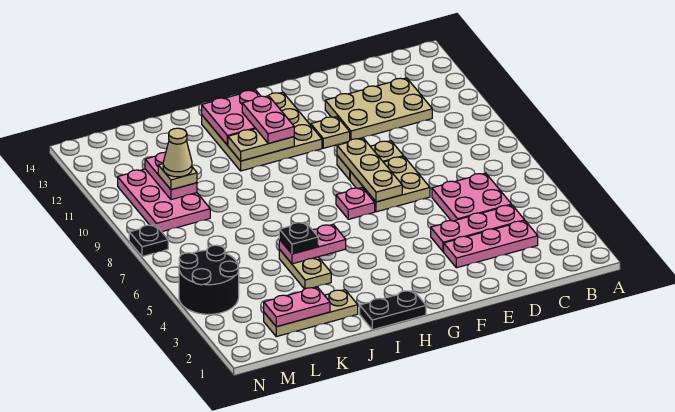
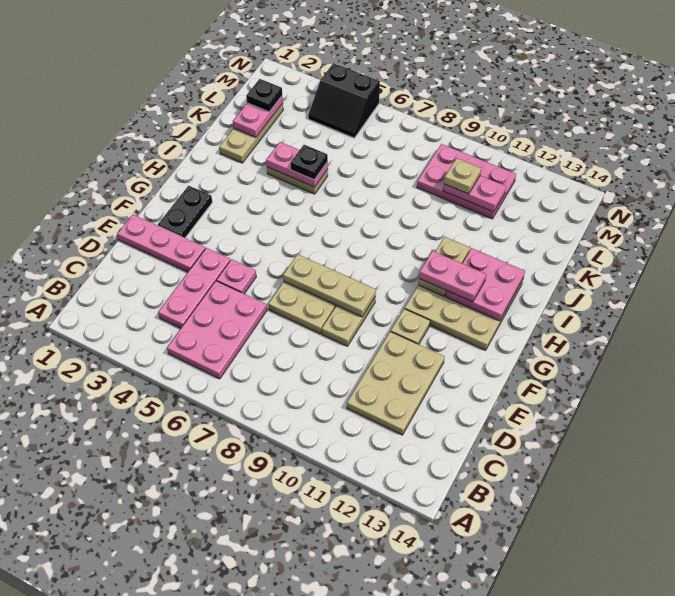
pink plate C3:E3 level 1 -> pink plate E1:E3 level 1
pink plate C5:D6 level 1 -> pink plate B5:D6 level 1
pink plate G7 level 1 -> pink plate E5 level 1
black plate H1:I1 level 1 -> black plate F2:G2 level 1
pink plate I5:J5 level 2 -> pink plate J4:J5 level 2
tan cone L10 level 4 -> none
black round brick M4:N5 level 1 -> black slope M4:N5 level 1 top N
black plate N8 level 1 -> black plate L2 level 3

